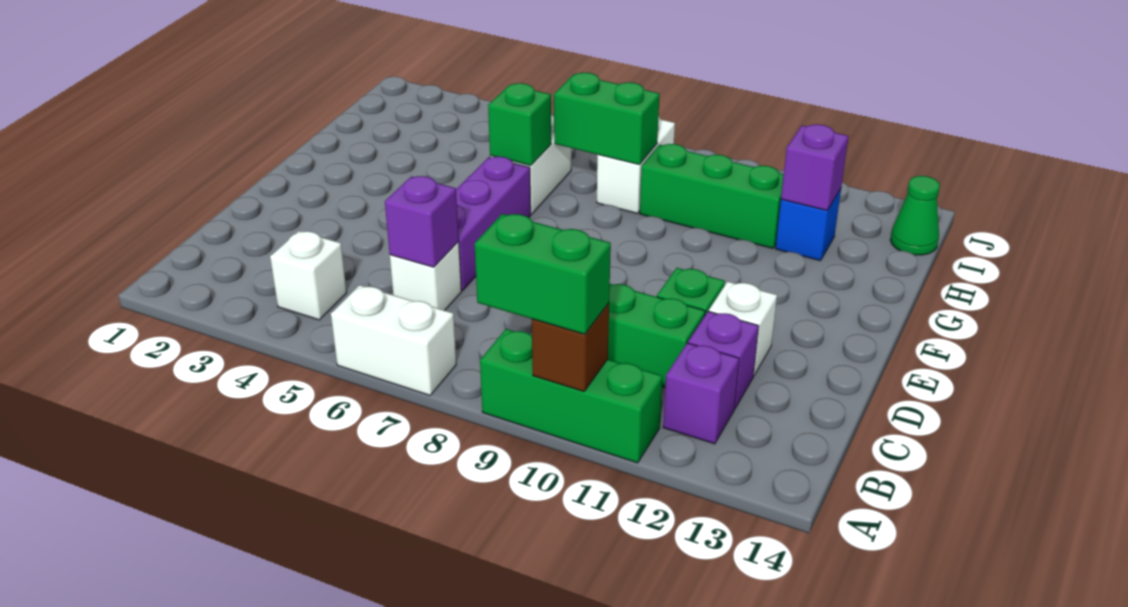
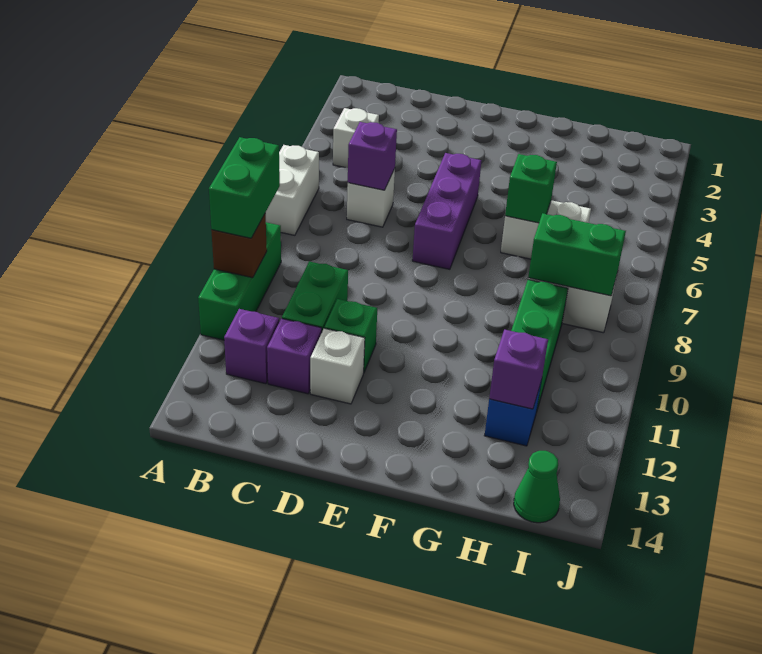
purple brick D6:F6 level 1 -> purple brick E5:E7 level 1
green brick H7:H8 level 2 -> green brick H8:I8 level 2

